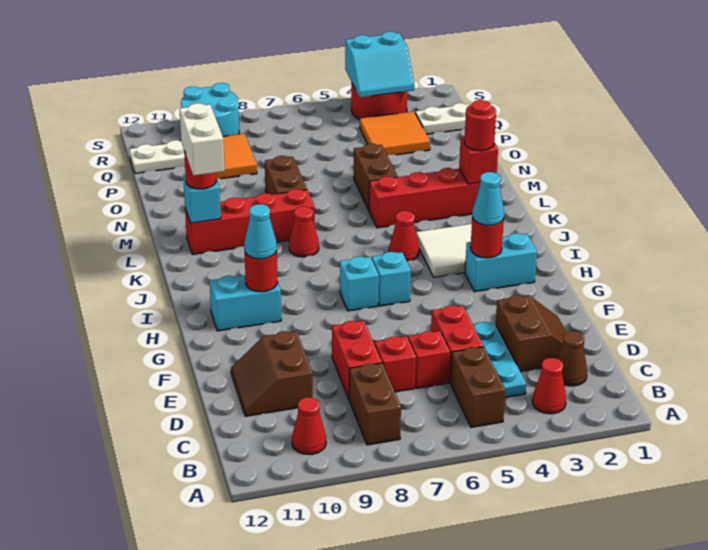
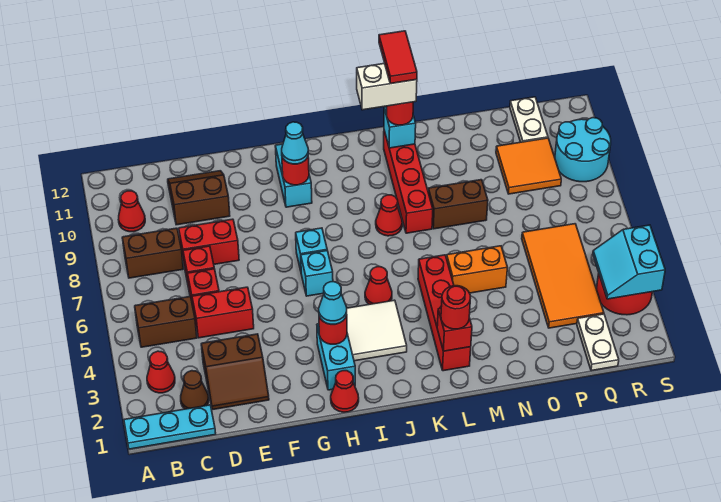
cyan plate C4:E4 level 1 -> cyan plate A1:C1 level 1
none -> red cone H1 level 1
none -> red tile L11:L12 level 5
brown brick M5:N5 level 1 -> orange brick M5:N5 level 1
orange tile P3:Q4 level 1 -> orange tile P3:Q6 level 1

